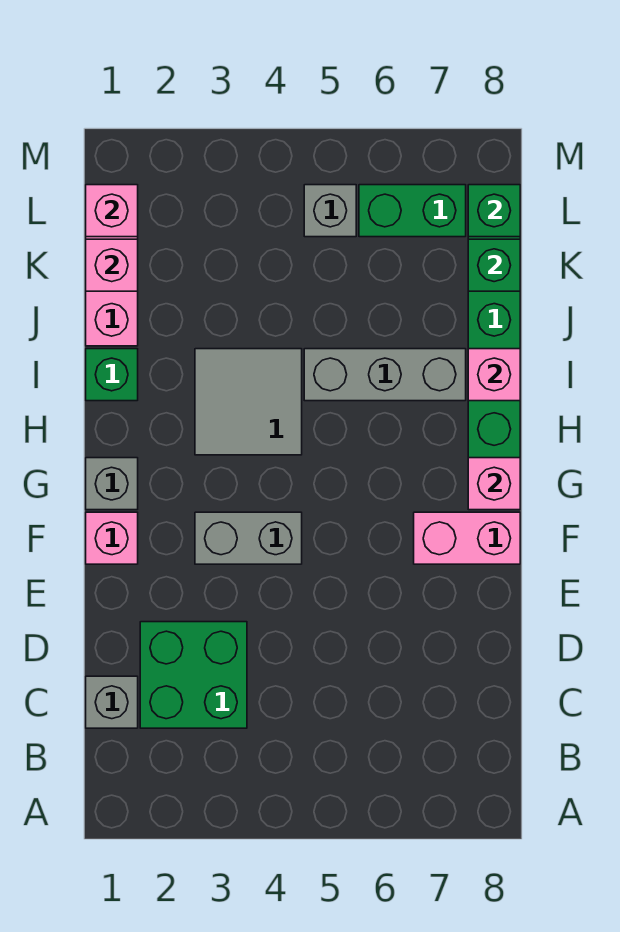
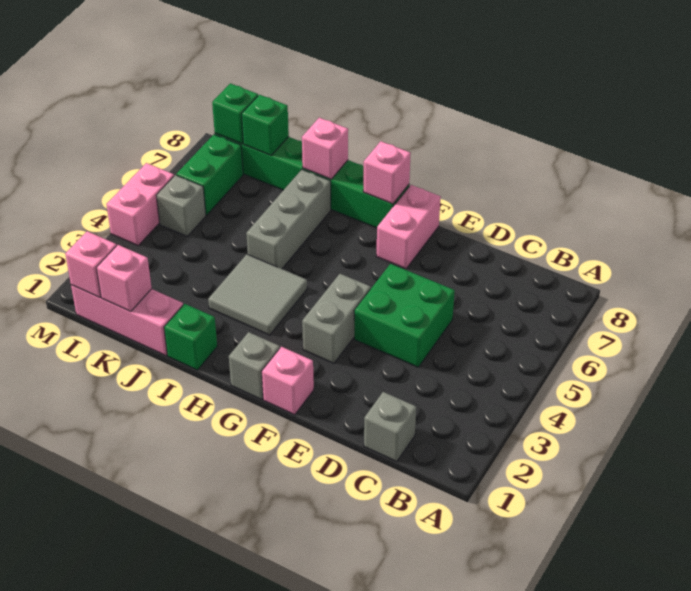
green brick C2:D3 level 1 -> green brick D4:E5 level 1
none -> pink brick M4:M5 level 1

